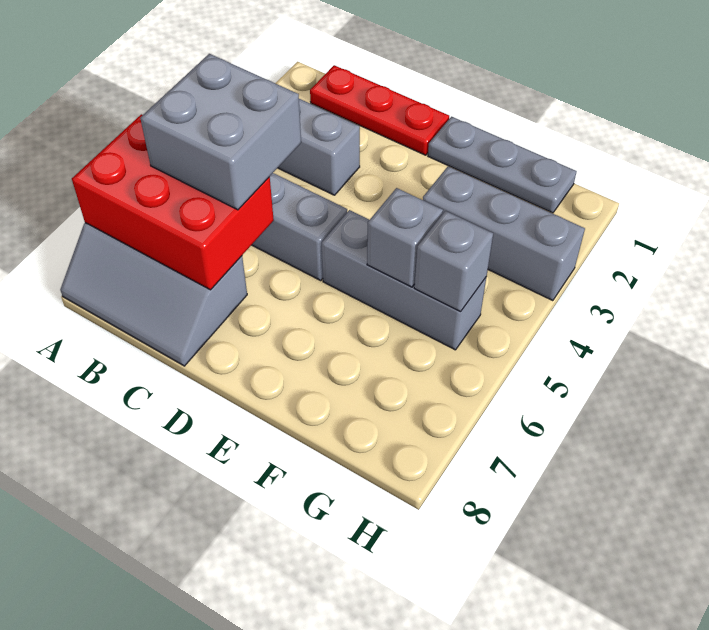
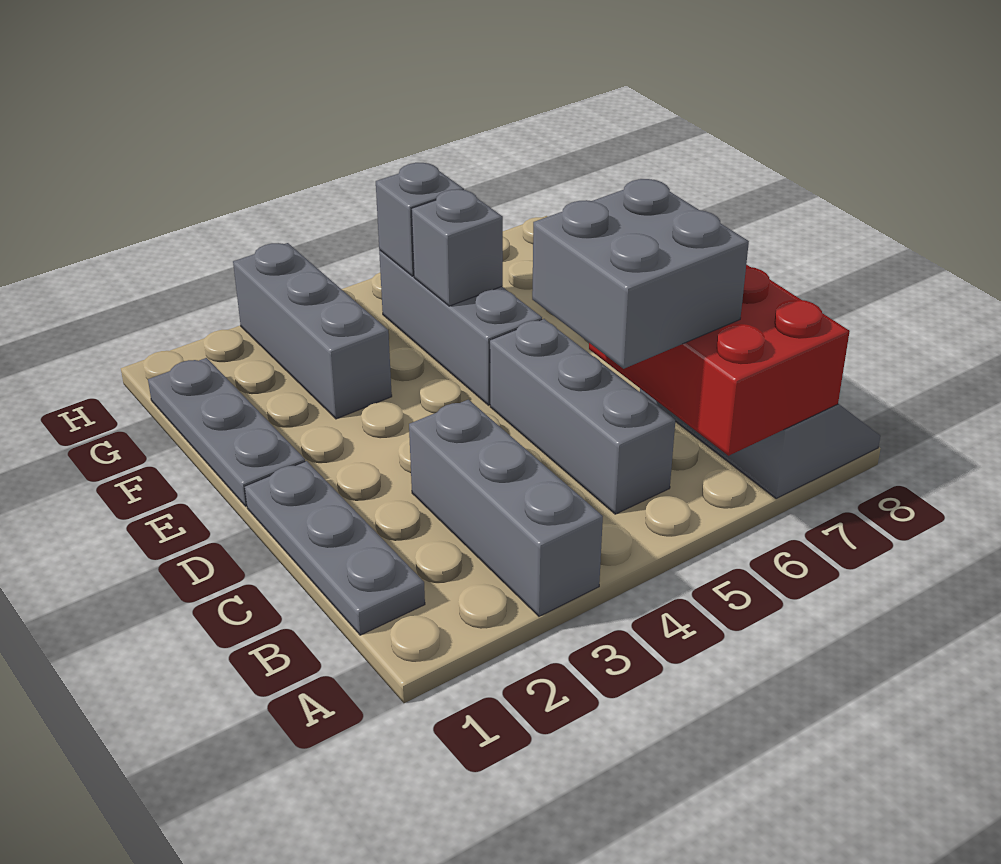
red plate B1:D1 level 1 -> grey plate B1:D1 level 1

